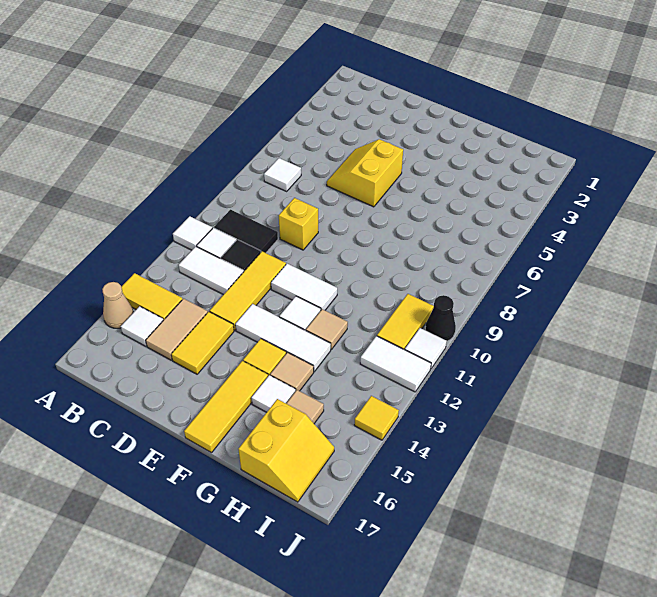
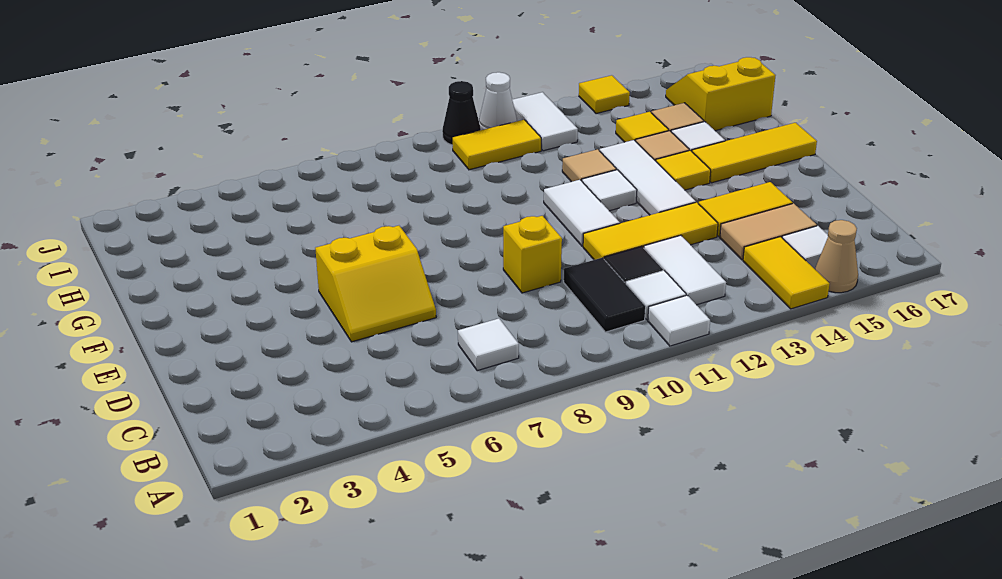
none -> yellow tile H14 level 1
white tile J11 level 1 -> white cone J11 level 1

